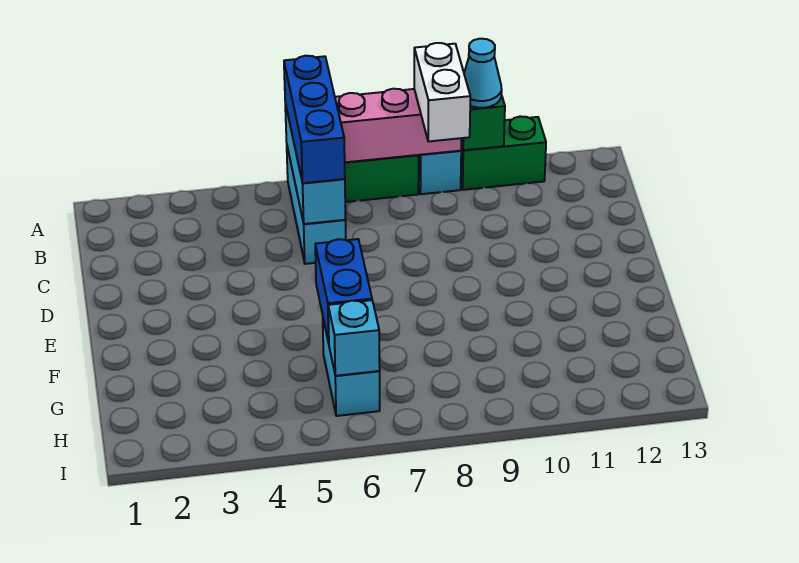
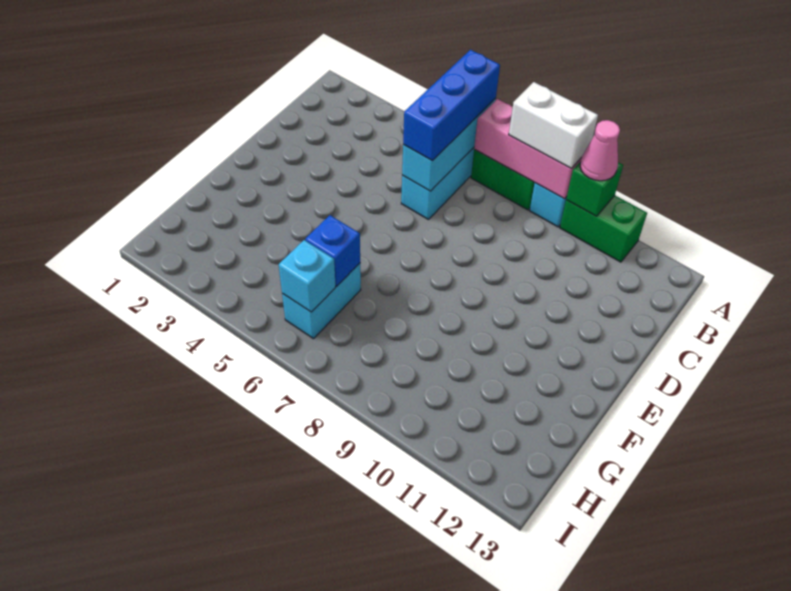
white brick A9:B9 level 3 -> white brick A8:A9 level 3
cyan cone A10 level 3 -> pink cone A10 level 3
blue brick F6:G6 level 2 -> blue brick G6 level 2

